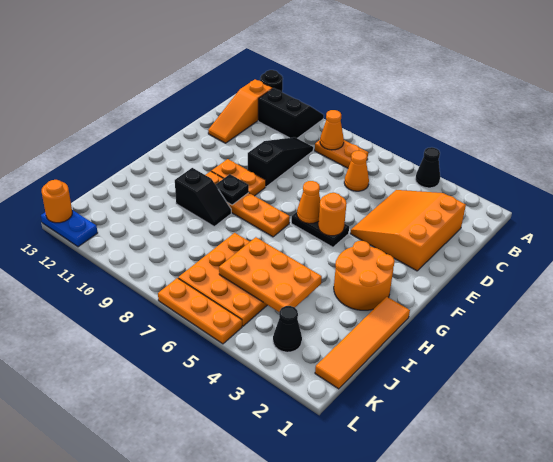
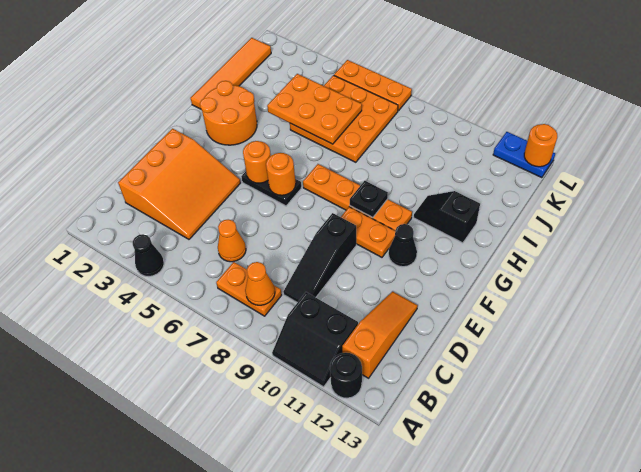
orange cone F6 level 2 -> orange round brick F6 level 2
black slope H9:H10 level 1 top 10 -> black slope H11:H12 level 1 top 12
black cone K3 level 1 -> black cone F11 level 1

